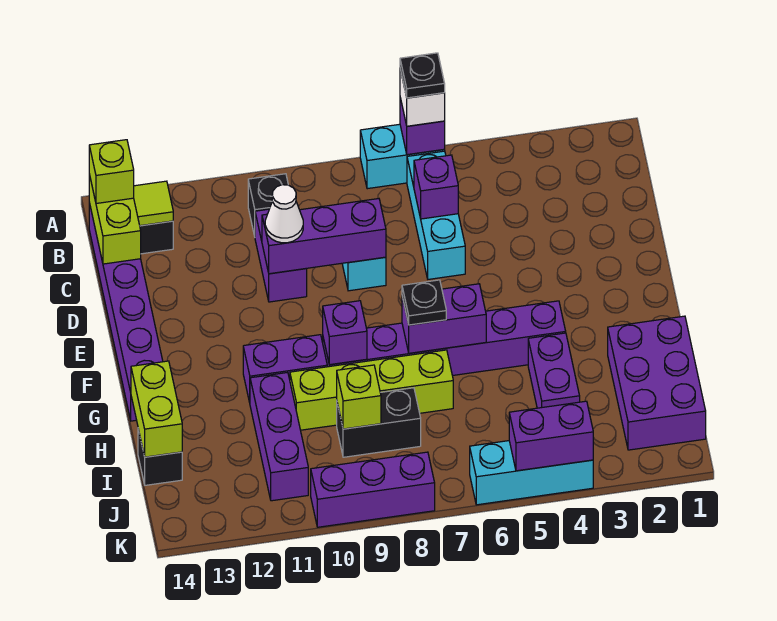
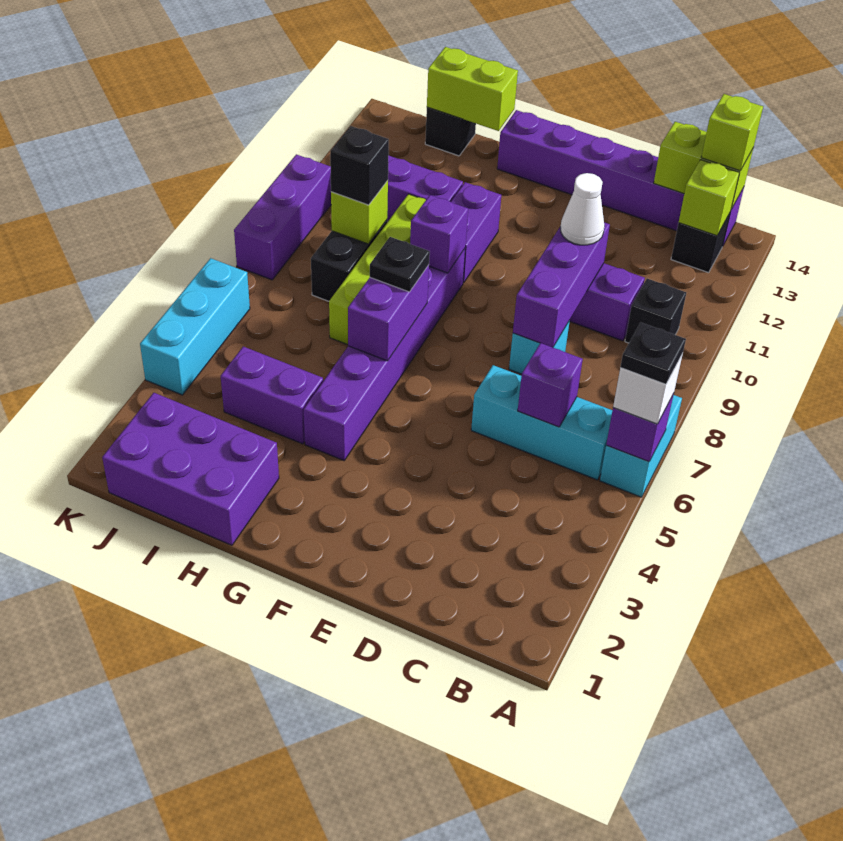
lime tile B13 level 2 -> lime brick B13 level 2
none -> black brick I9 level 3
purple brick K4:K5 level 2 -> none

